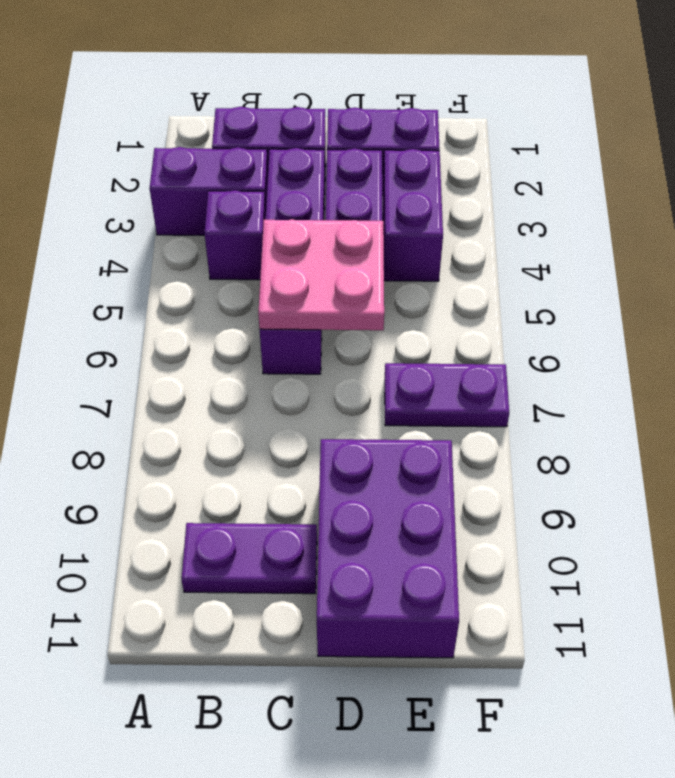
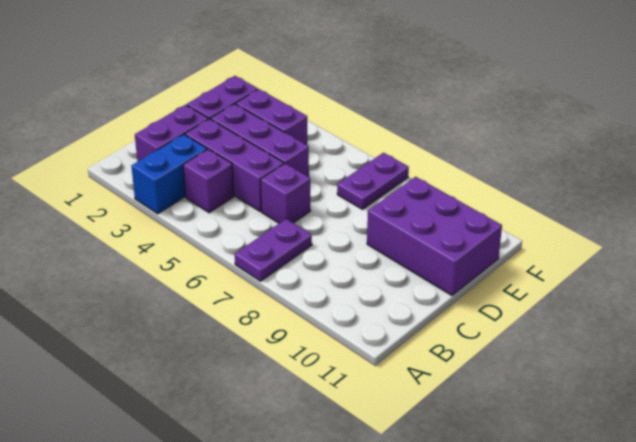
purple brick A3:B3 level 1 -> blue brick A3:B3 level 1
purple plate B10:C10 level 1 -> purple plate A7:B7 level 1
pink plate C5:D6 level 2 -> none

